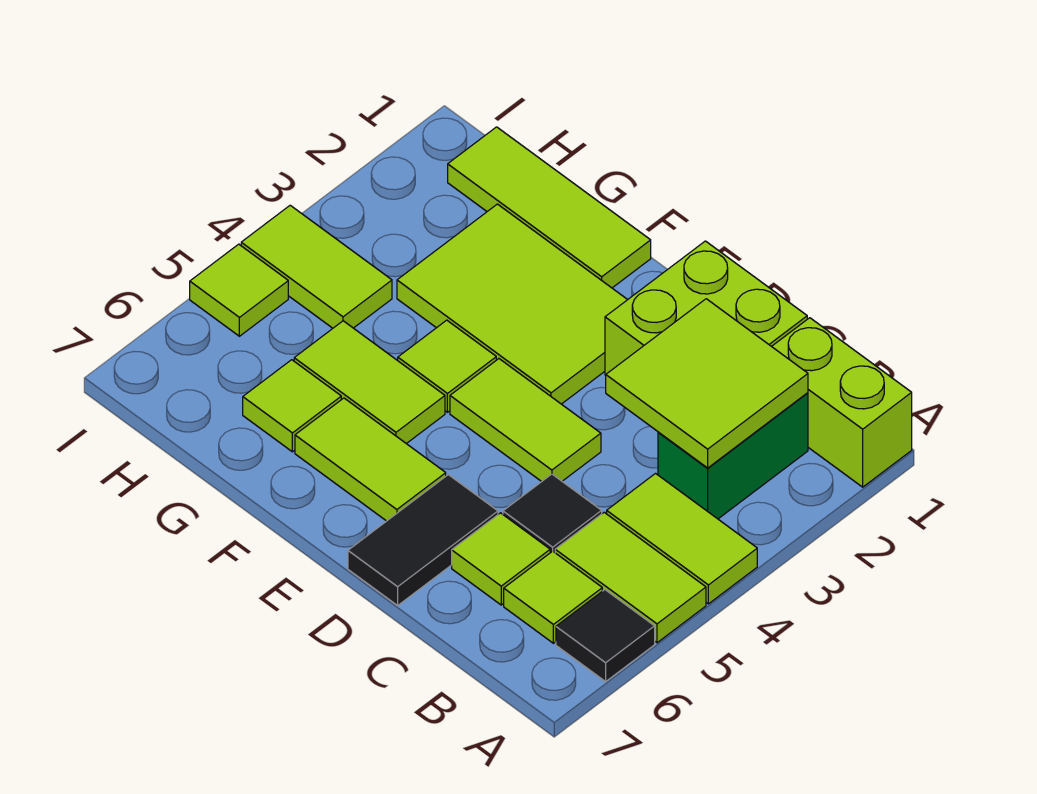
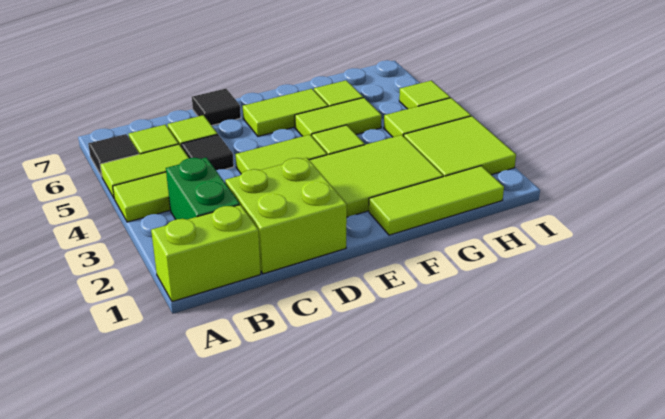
lime tile B2:C3 level 2 -> lime tile H2:I3 level 1
black tile D6:D7 level 1 -> black tile D7 level 1

